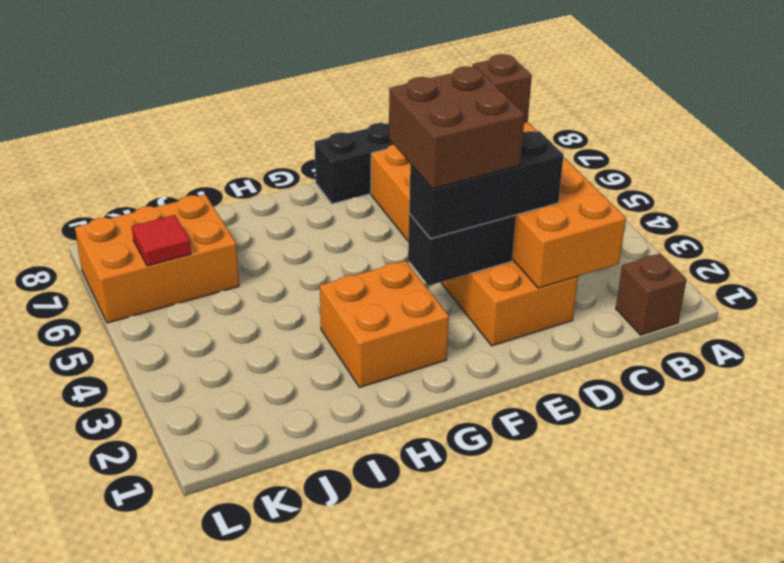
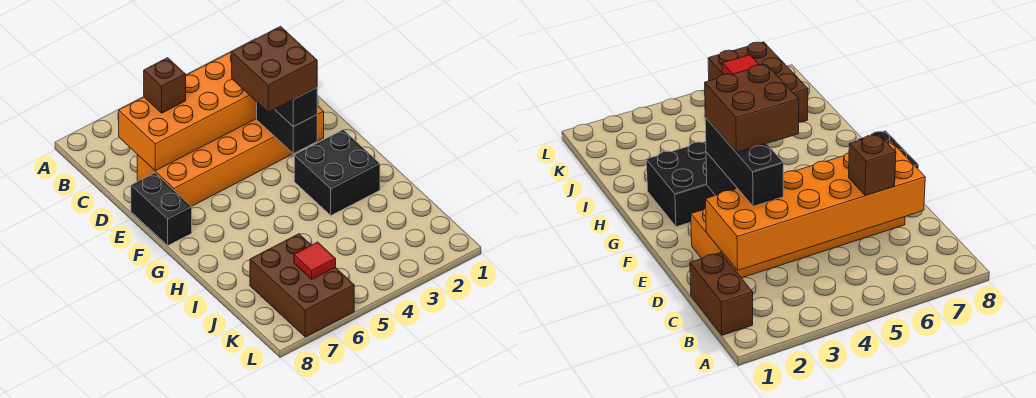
brown brick B1 level 1 -> brown brick B1:C1 level 1
orange brick G2:H3 level 1 -> black brick G2:H3 level 1
orange brick J6:L7 level 1 -> brown brick J6:L7 level 1

